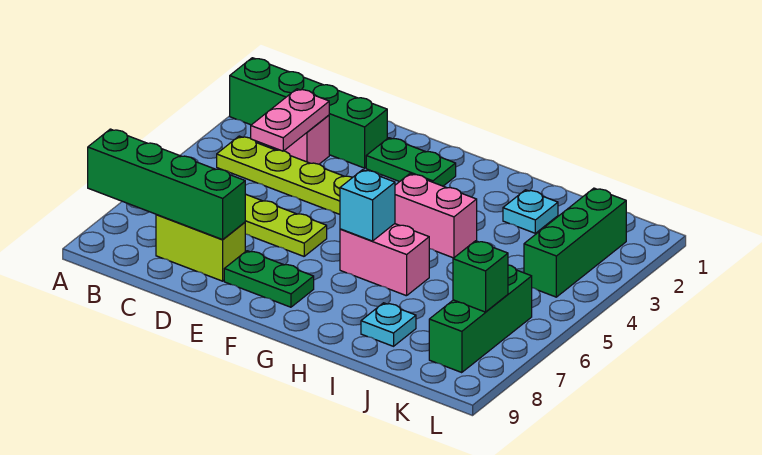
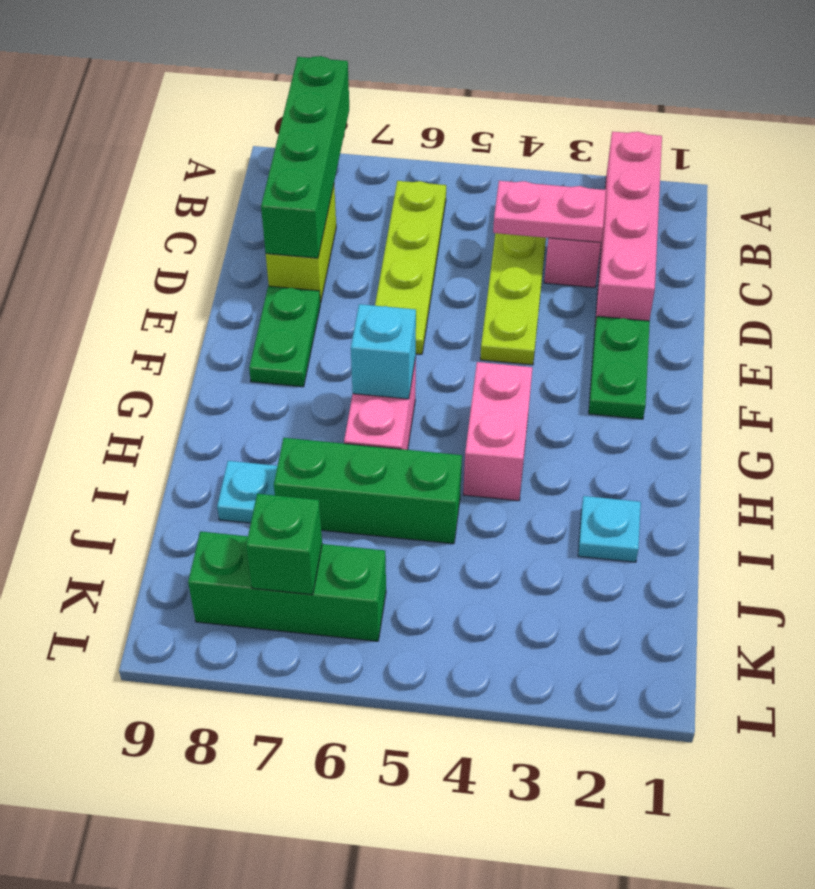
green brick A2:D2 level 1 -> pink brick A2:D2 level 1
green brick K2:K4 level 1 -> green brick I5:I7 level 1

